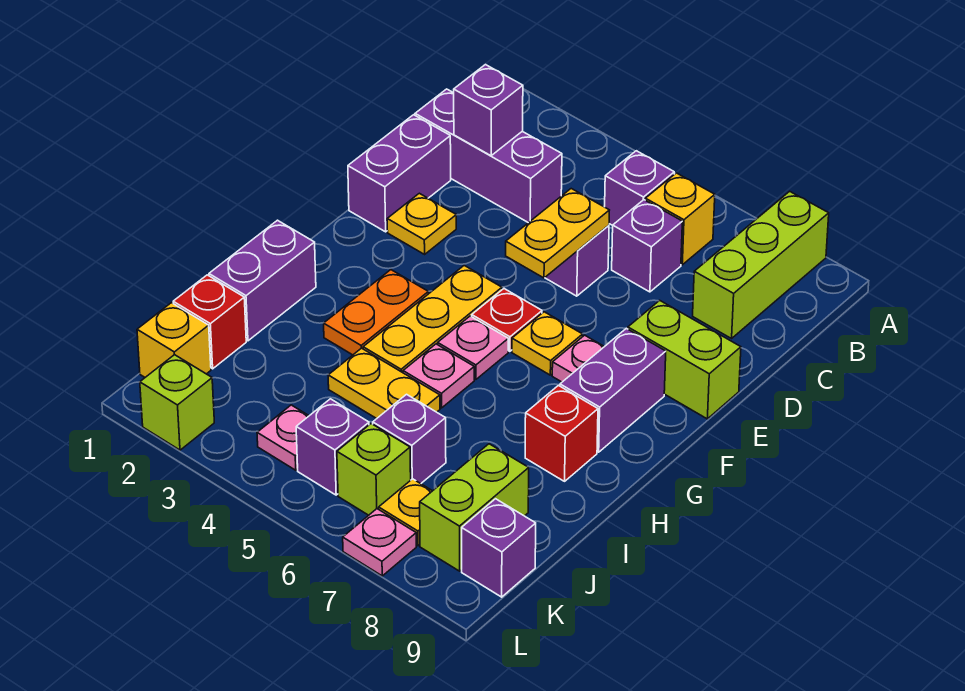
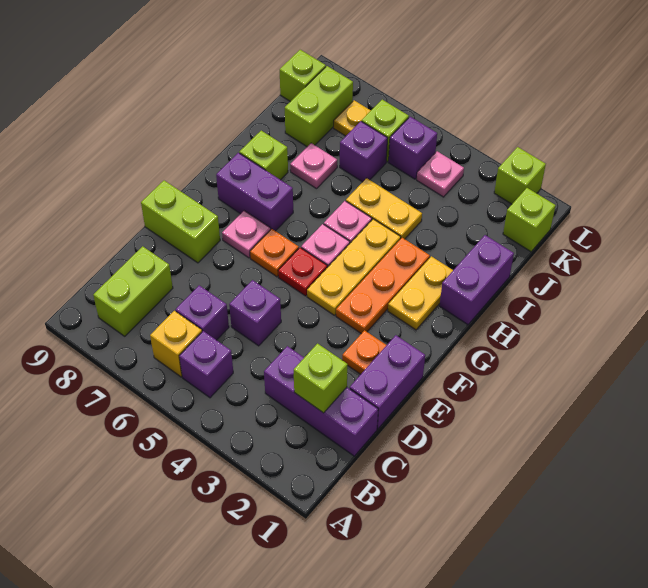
lime brick A8:C8 level 1 -> lime brick B8:C8 level 1
purple brick C2 level 2 -> lime brick C2 level 2
yellow plate D5:E5 level 2 -> yellow plate G2:H2 level 1
yellow plate E2 level 1 -> orange plate E2 level 1
yellow plate F6 level 1 -> orange plate F6 level 1
purple brick F8:G8 level 1 -> purple brick G7:G8 level 1
orange plate G3:H3 level 1 -> orange plate F3:H3 level 1
red brick H8 level 1 -> lime brick H8 level 1
red brick J1 level 1 -> none
yellow brick K1 level 1 -> lime brick K1 level 1
purple brick K9 level 1 -> lime brick K9 level 1
pink plate L7 level 1 -> pink plate I7 level 1

